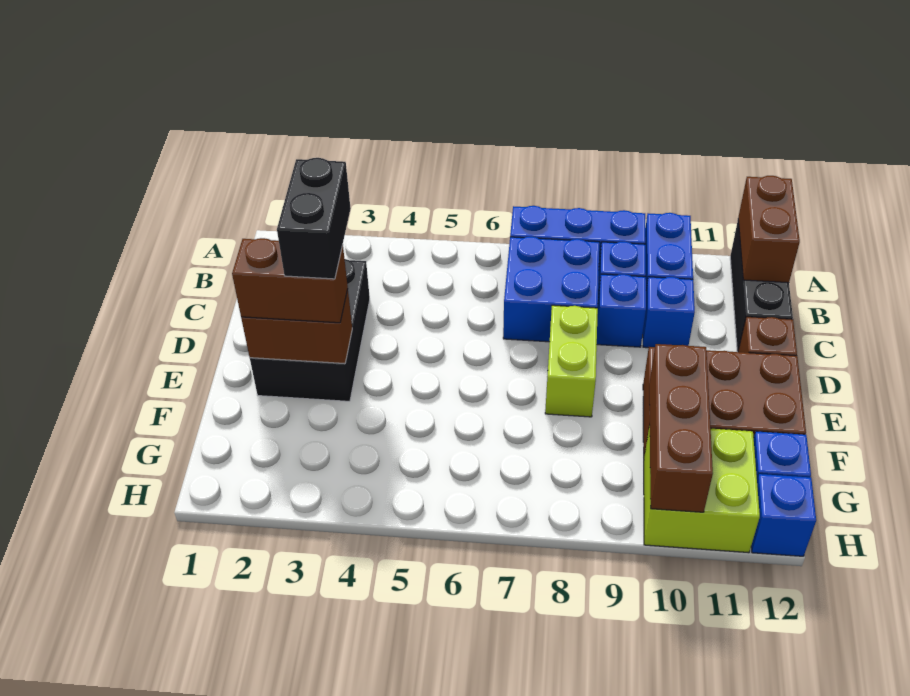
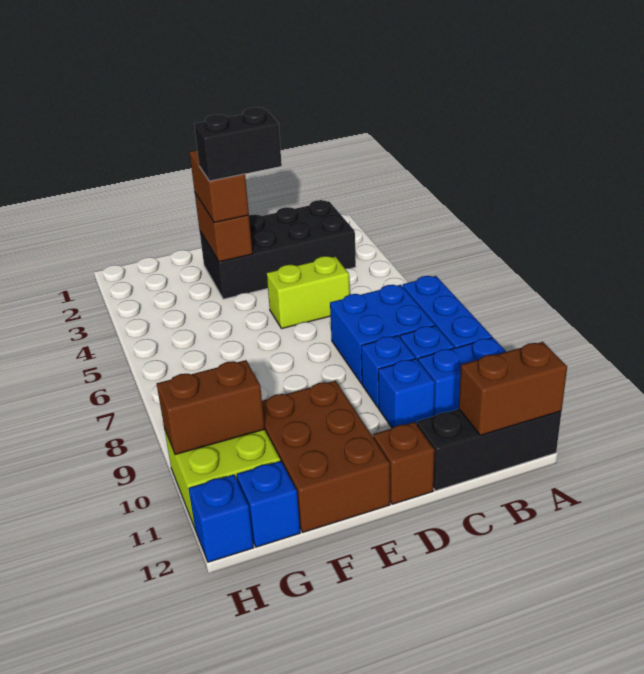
black brick C2:E3 level 1 -> black brick B2:E3 level 1
lime brick D8:E8 level 1 -> lime brick C5:D5 level 1
brown brick F10:H10 level 2 -> brown brick G10:H10 level 2

